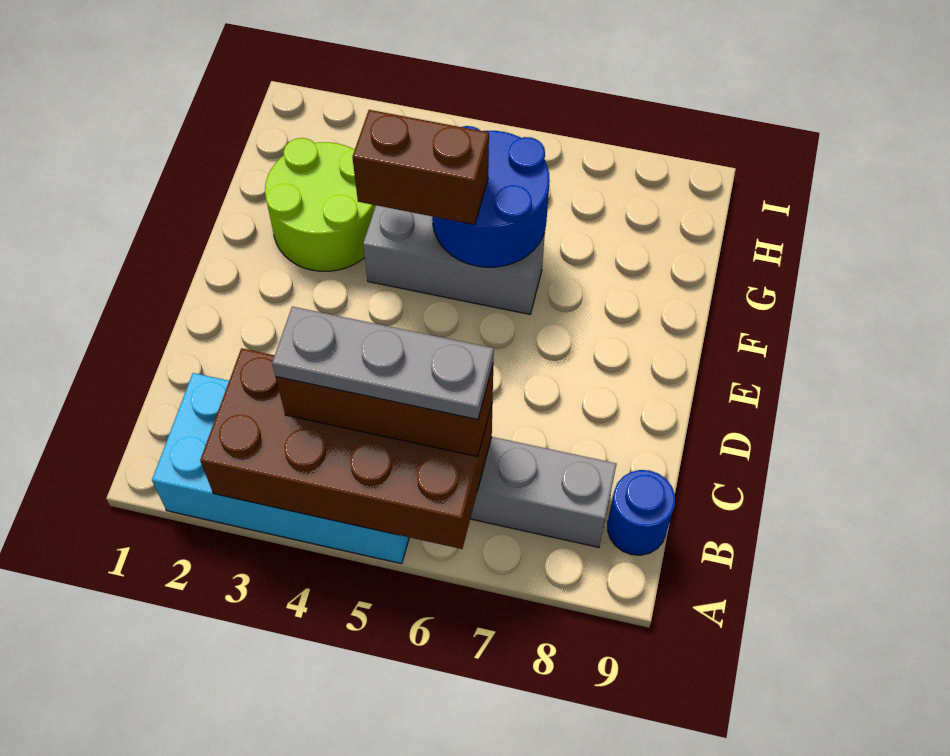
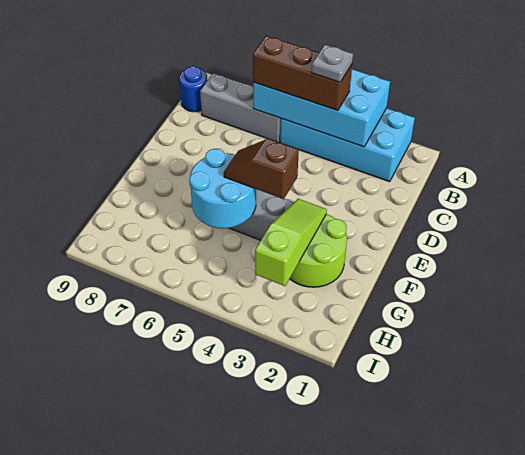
brown brick A3:B6 level 2 -> cyan brick A3:B6 level 2
grey plate B4:B6 level 4 -> grey plate B4 level 4
none -> lime slope F3:H3 level 2 top H
brown brick F4:F5 level 3 -> brown slope F4:F5 level 3 top 4
blue round brick F5:G6 level 2 -> cyan round brick F5:G6 level 2

